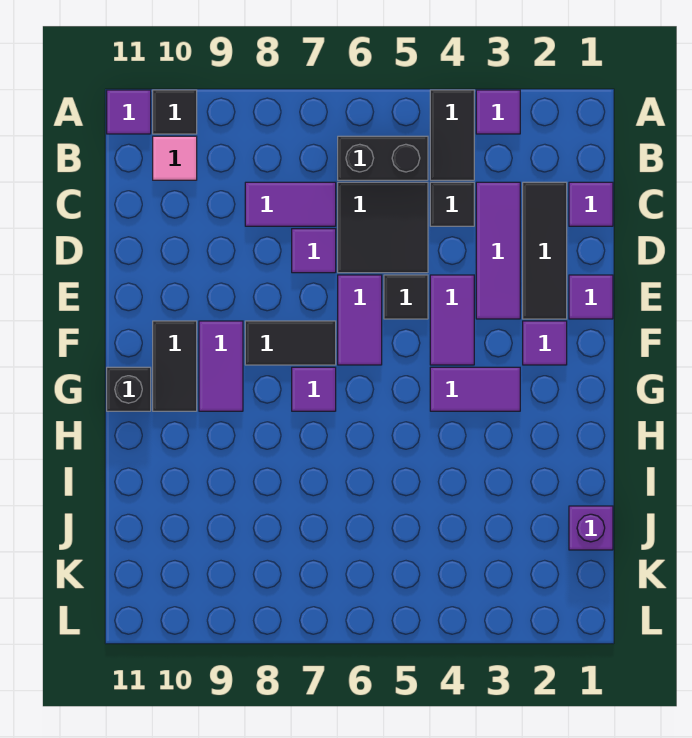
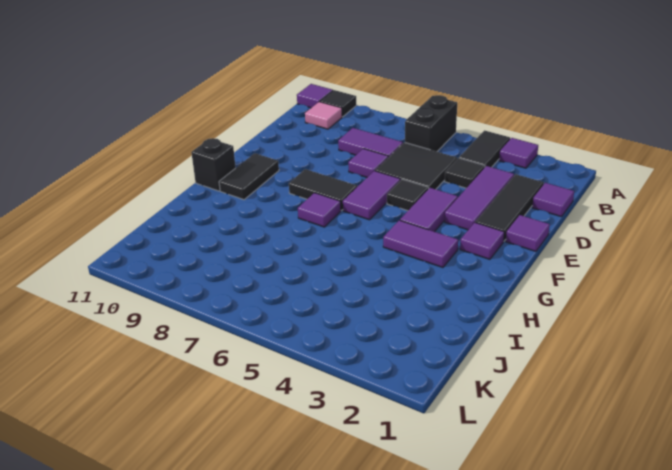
black brick B5:B6 level 1 -> black brick A6:B6 level 1
purple tile F9:G9 level 1 -> none
purple brick J1 level 1 -> none

